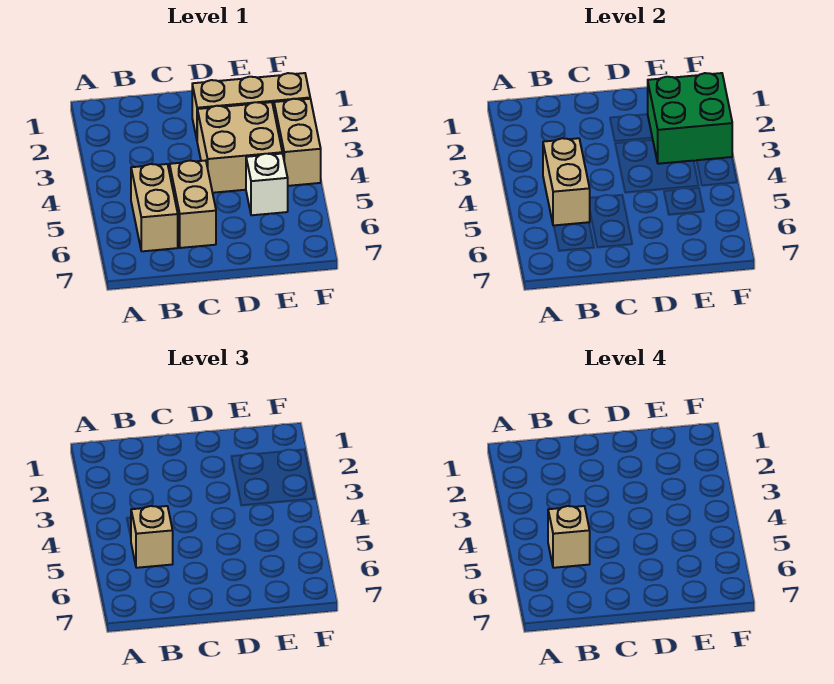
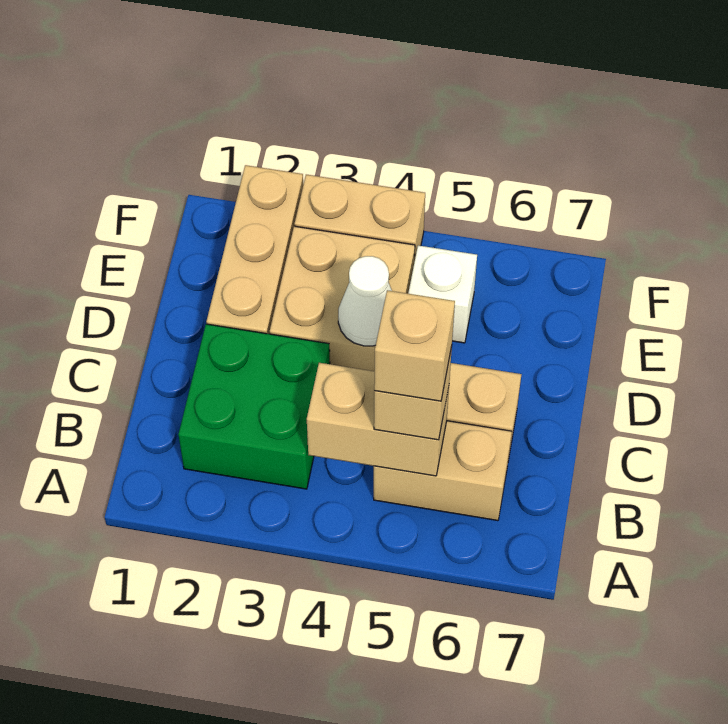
none -> white cone D4 level 2
green brick E2:F3 level 2 -> green brick B2:C3 level 1

